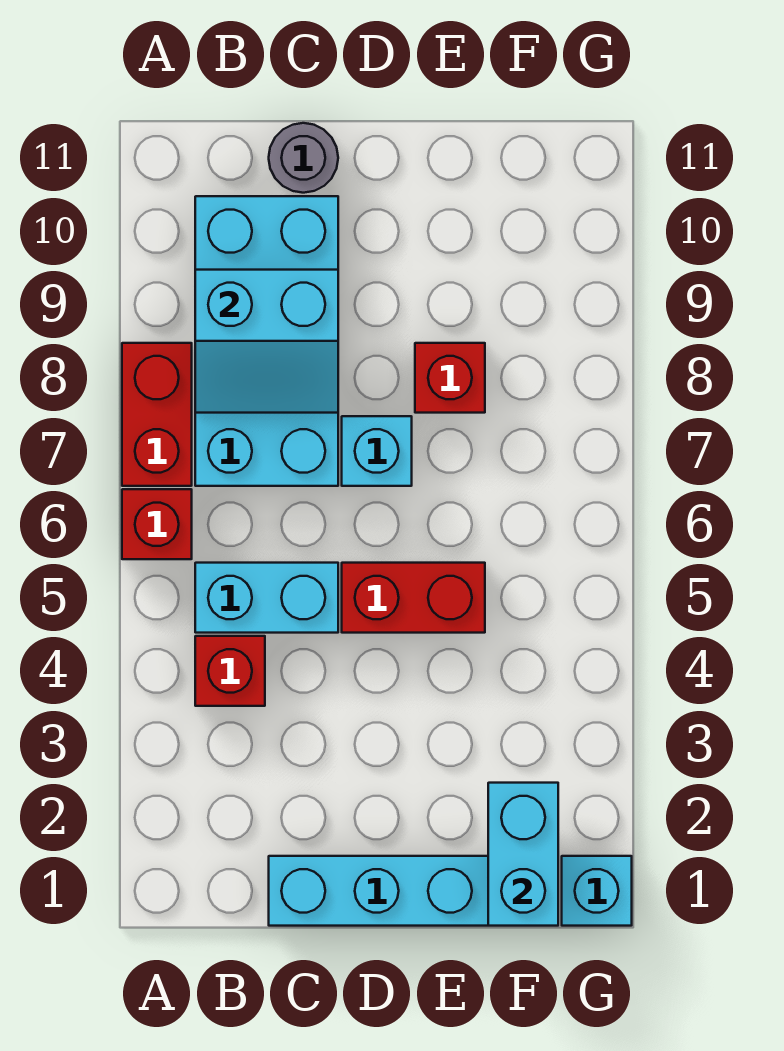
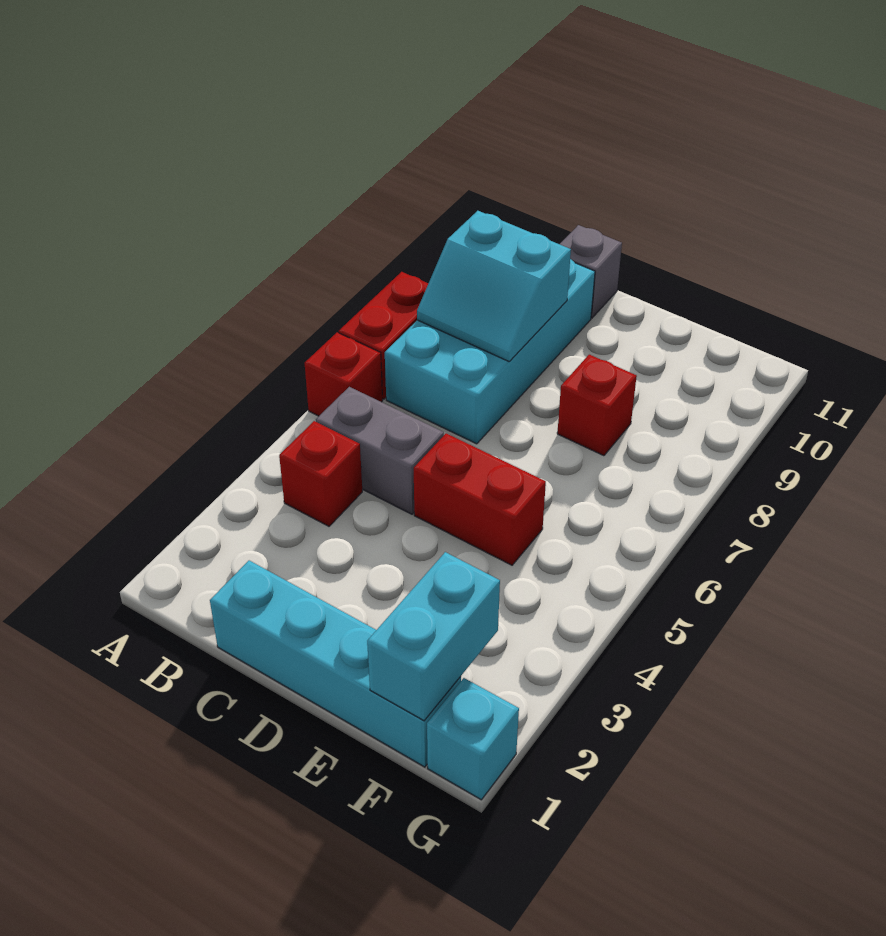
cyan brick B5:C5 level 1 -> grey brick B5:C5 level 1
grey round brick C11 level 1 -> grey brick C11 level 1
cyan brick D7 level 1 -> none

